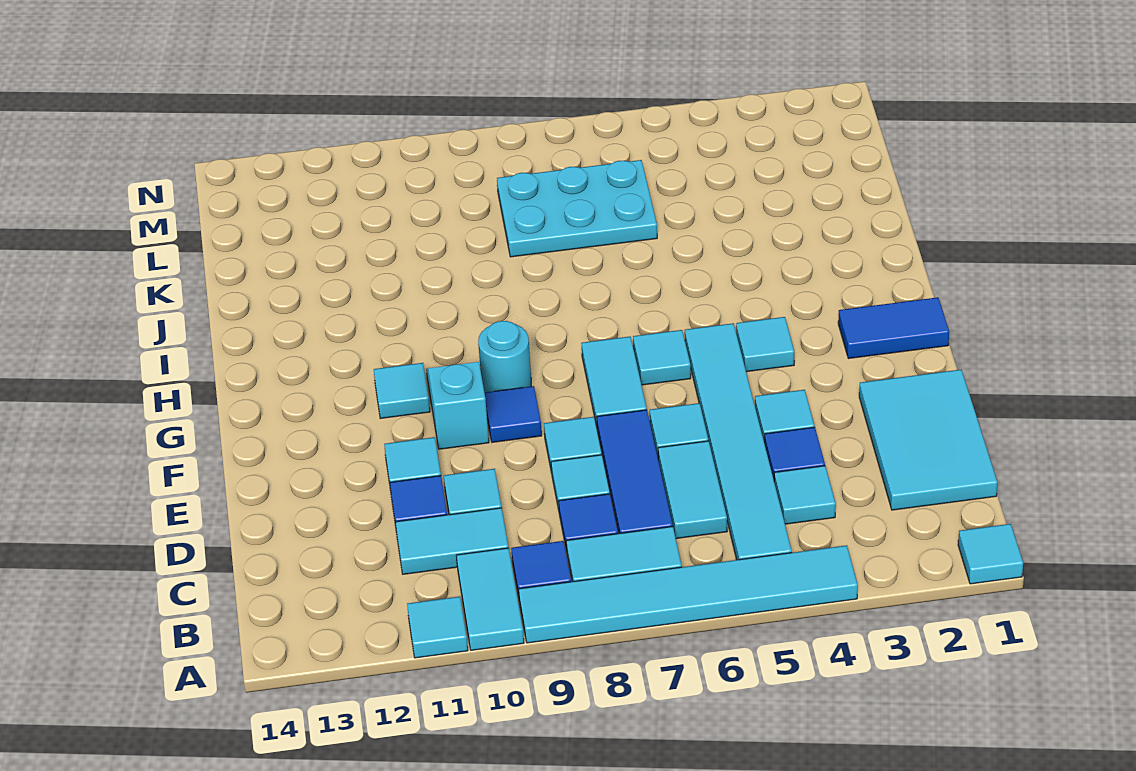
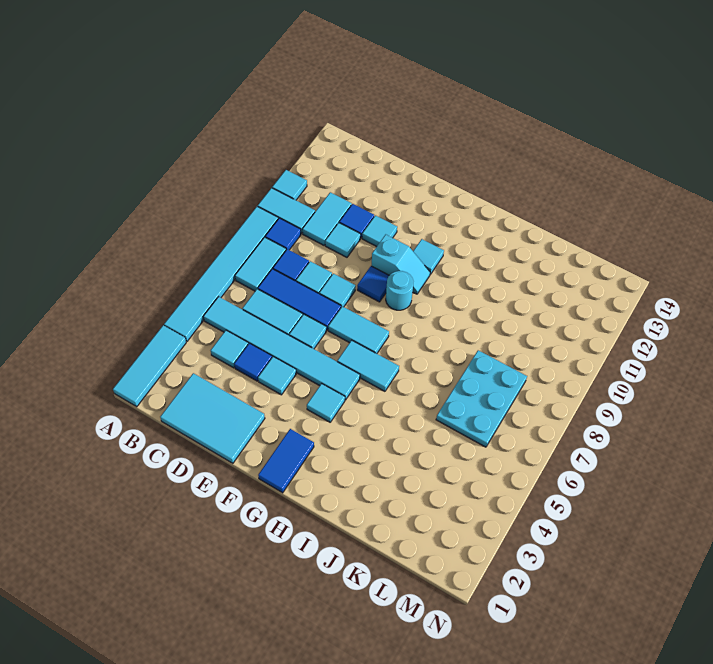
cyan tile A1 level 1 -> cyan tile A1:A3 level 1
cyan tile G6 level 1 -> cyan tile G6:H6 level 1

